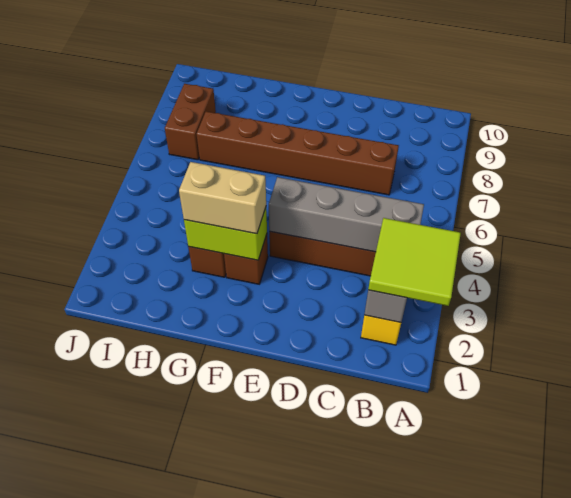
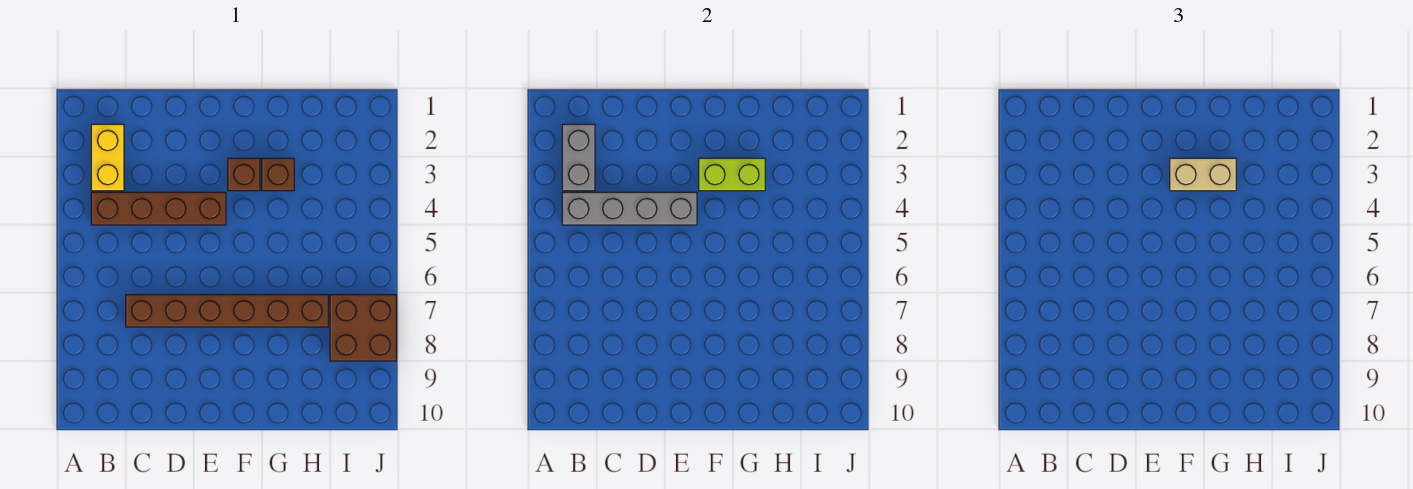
lime tile A2:B3 level 3 -> none
brown brick I7:I8 level 1 -> brown brick I7:J8 level 1

